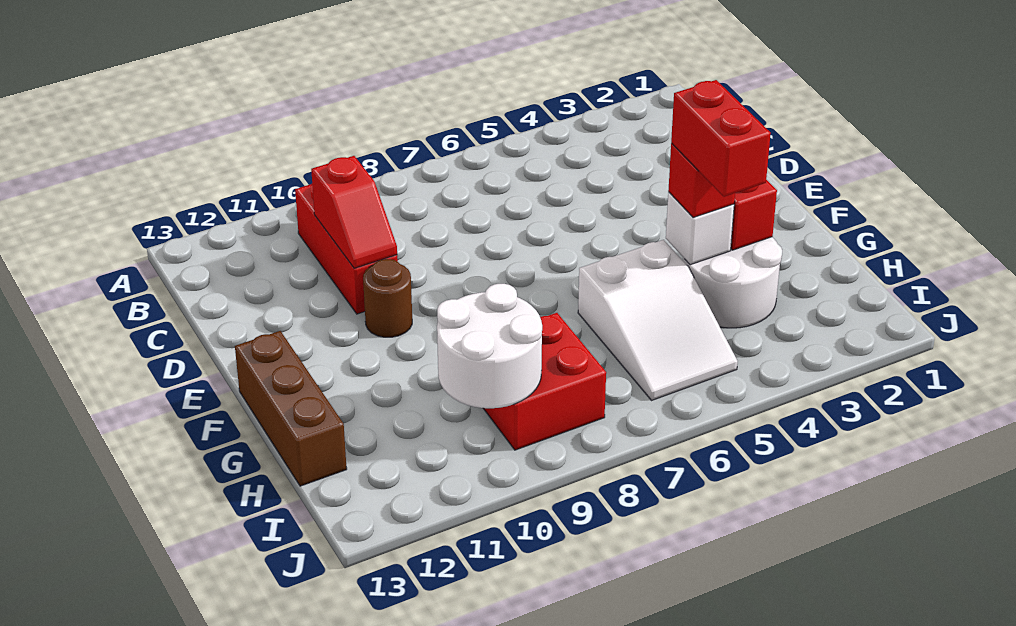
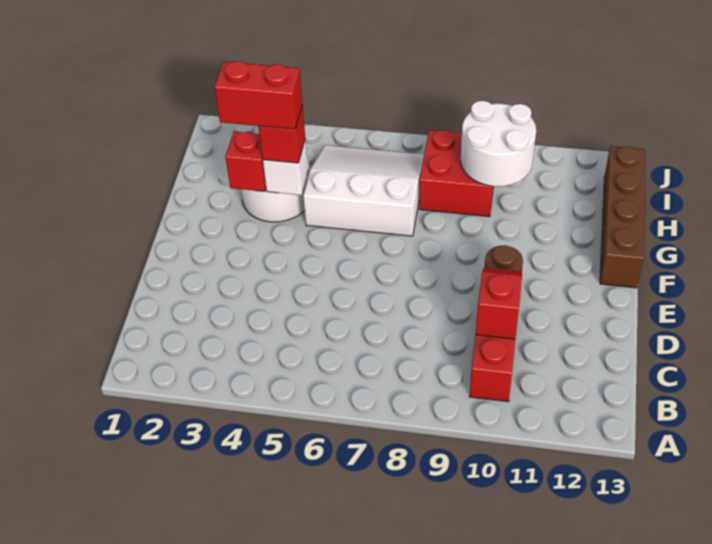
brown brick F13:H13 level 1 -> brown brick F13:I13 level 1
red brick G4:H4 level 4 -> red brick G3:G4 level 4
white slope G5:I6 level 1 top G -> white slope G5:I7 level 1 top G

